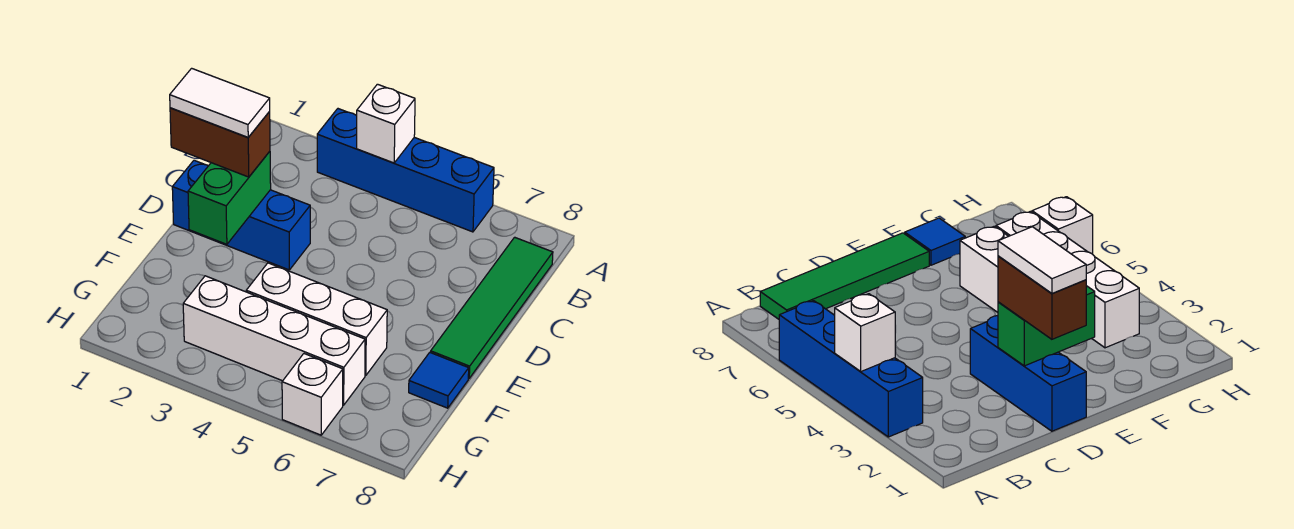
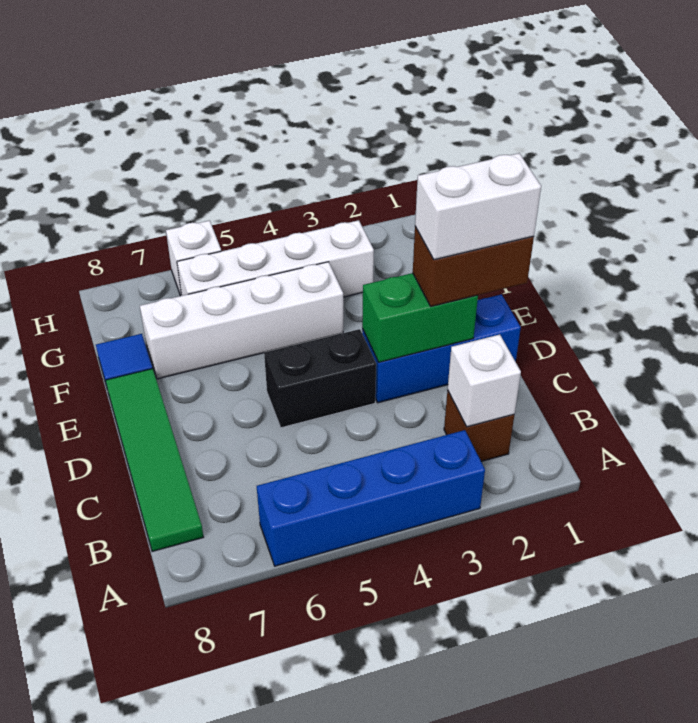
white brick A4 level 2 -> white brick B2 level 2
none -> brown brick B2 level 1
white tile D1:D2 level 4 -> white brick D1:D2 level 4
green brick D2:E2 level 2 -> green brick D2:D3 level 2
none -> black brick D4:D5 level 1
white brick F4:F6 level 1 -> white brick F4:F7 level 1

